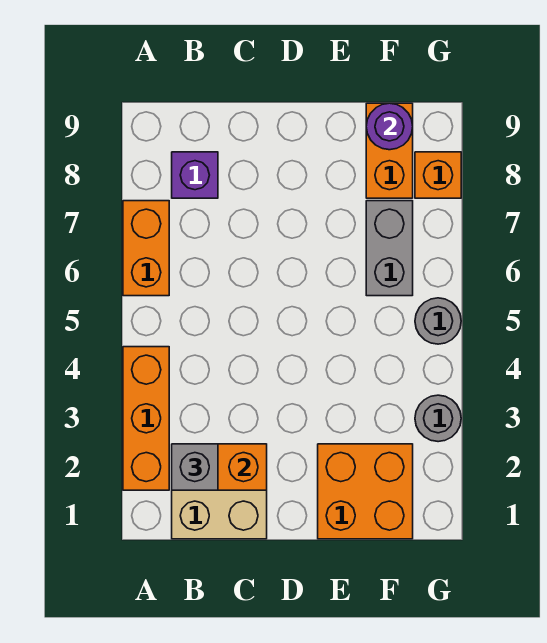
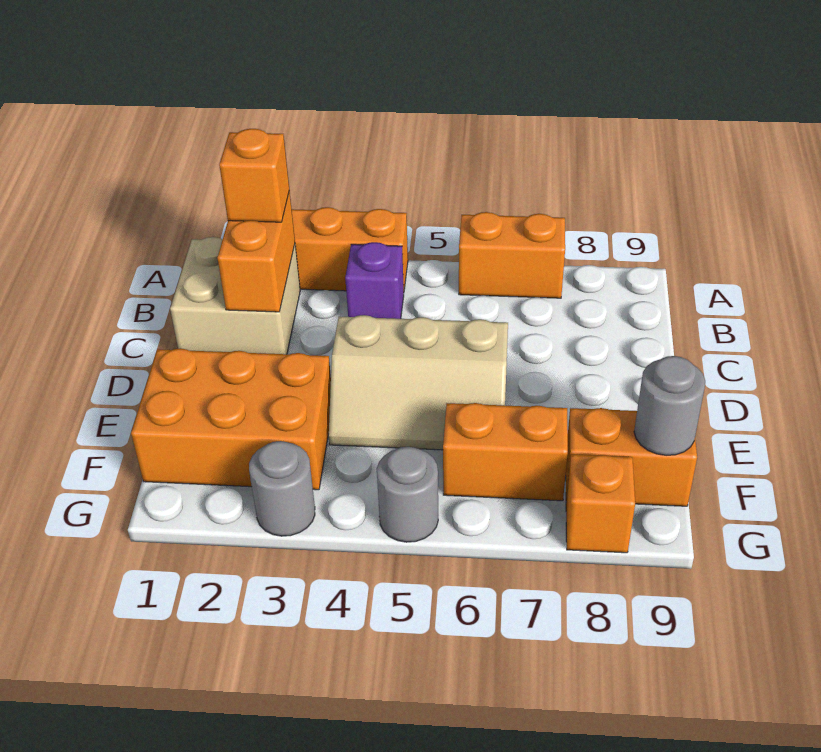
grey brick B2 level 3 -> orange brick B2 level 3
purple brick B8 level 1 -> purple brick B4 level 1
none -> tan slope D4:E6 level 1 top D
orange brick E1:F2 level 1 -> orange brick E1:F3 level 1
grey brick F6:F7 level 1 -> orange brick F6:F7 level 1
purple round brick F9 level 2 -> grey round brick F9 level 2

